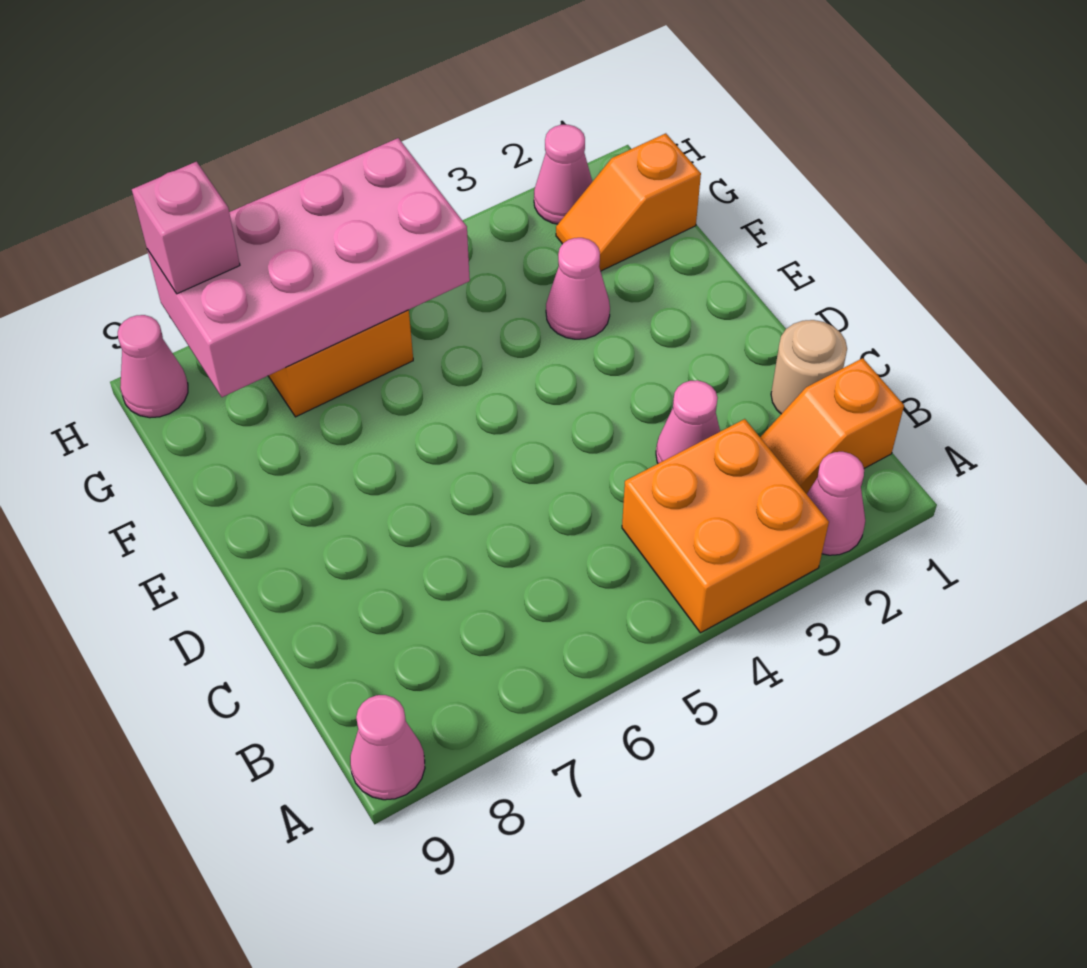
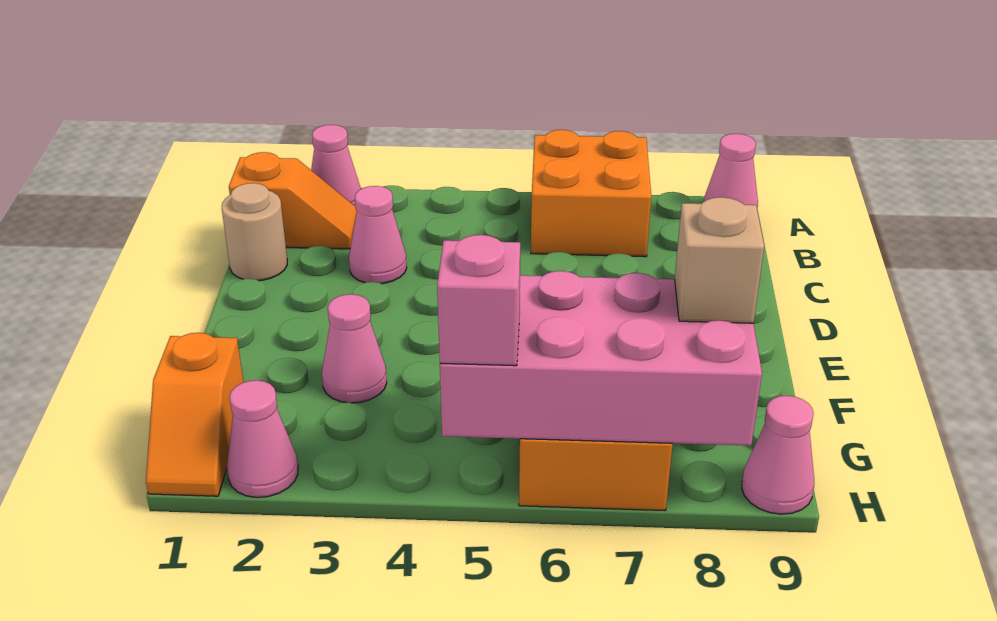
orange brick A3:B4 level 1 -> orange brick A6:B7 level 1
orange slope G1:G2 level 1 top 1 -> orange slope G1:H1 level 1 top G
none -> tan brick G8 level 3
pink brick H8 level 3 -> pink brick H5 level 3

